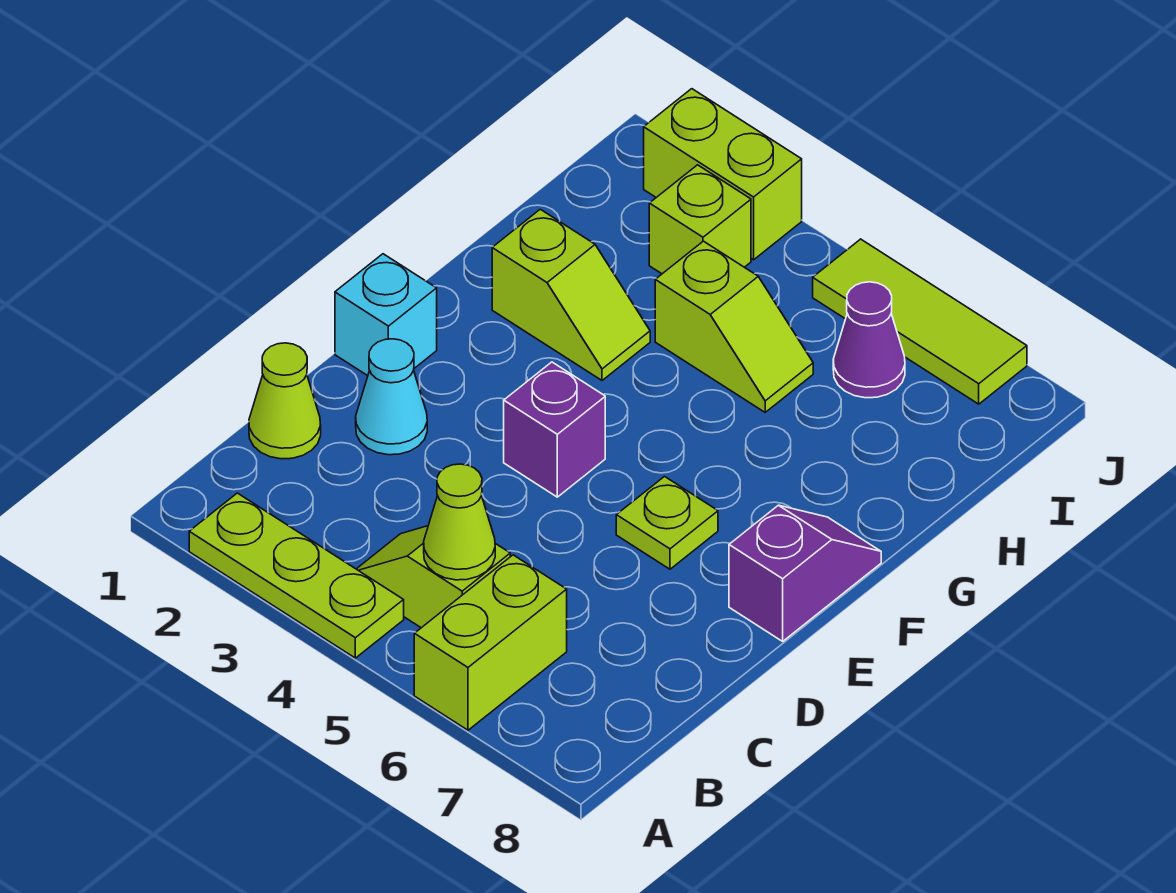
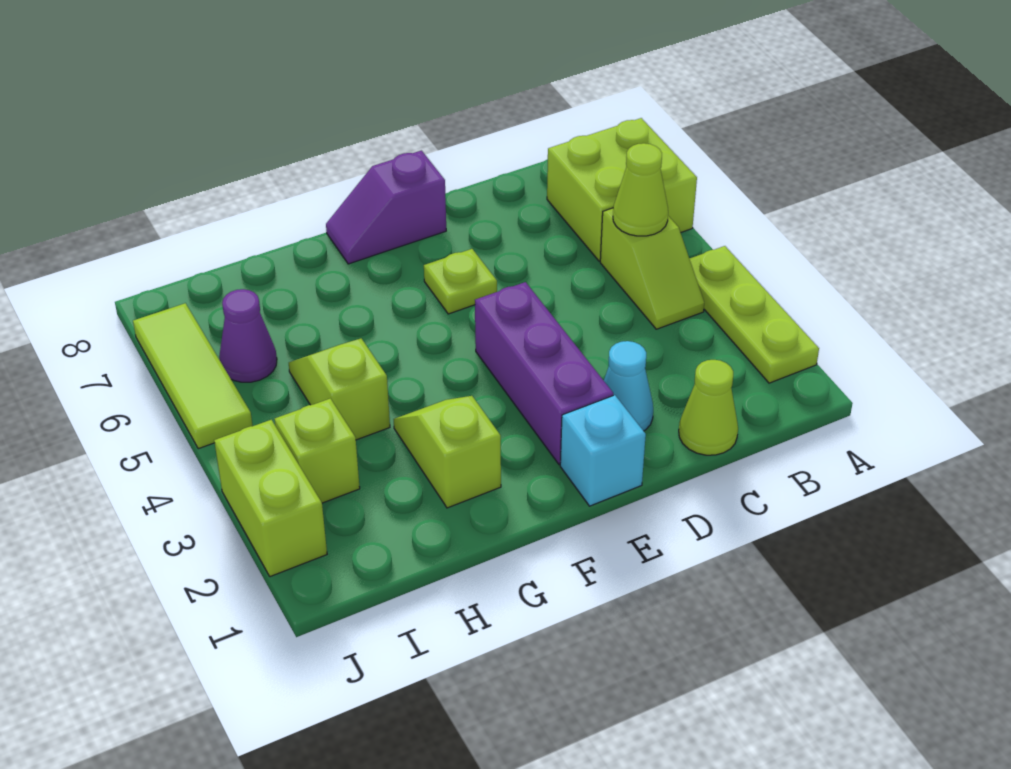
lime brick A6:B6 level 1 -> lime brick A6:B7 level 1
purple brick E4 level 1 -> purple brick E2:E4 level 1

